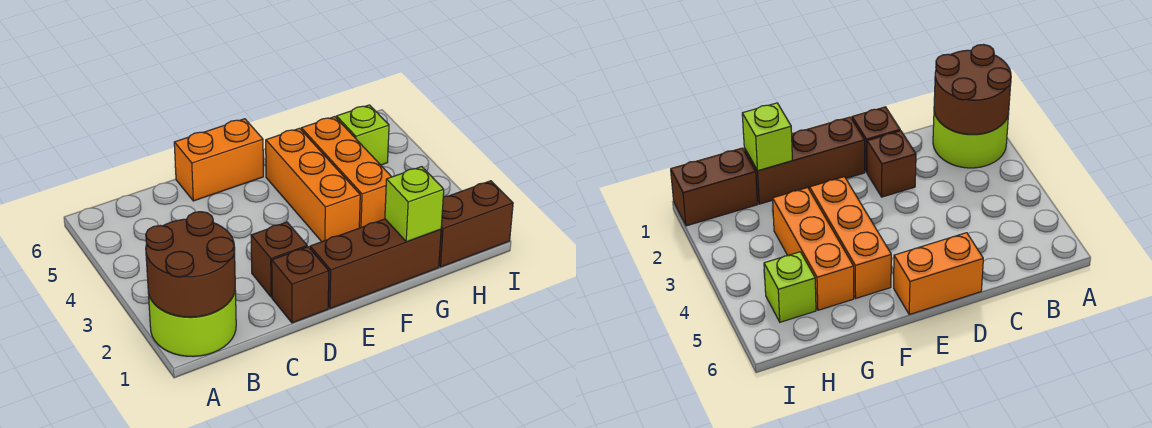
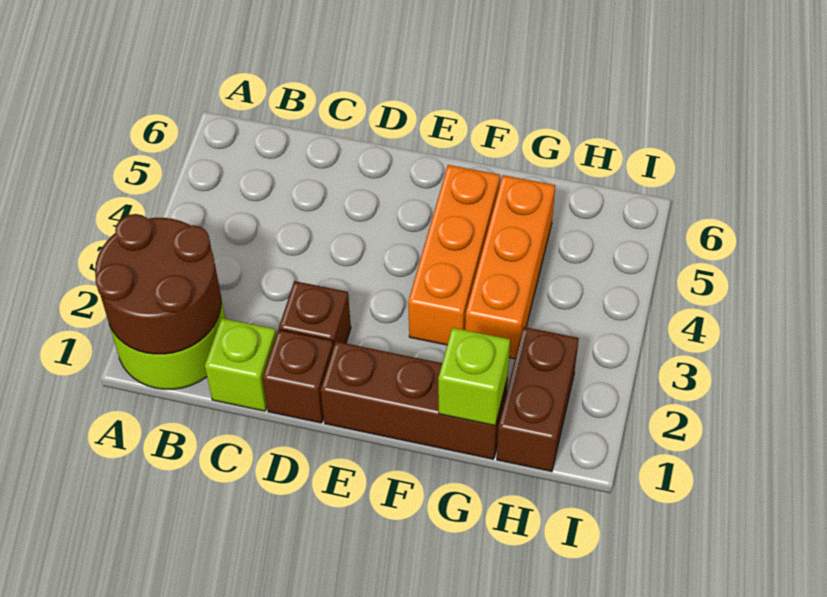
orange brick D6:E6 level 1 -> none
brown brick H1:I1 level 1 -> brown brick H1:H2 level 1
lime brick H5 level 1 -> lime brick C1 level 1

